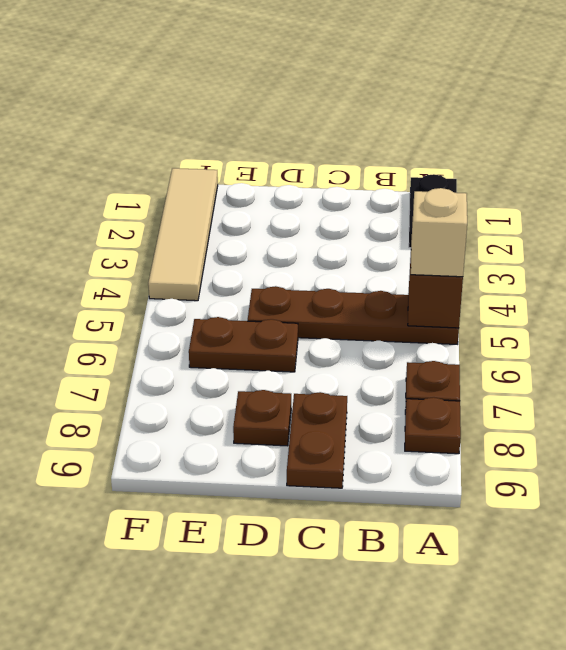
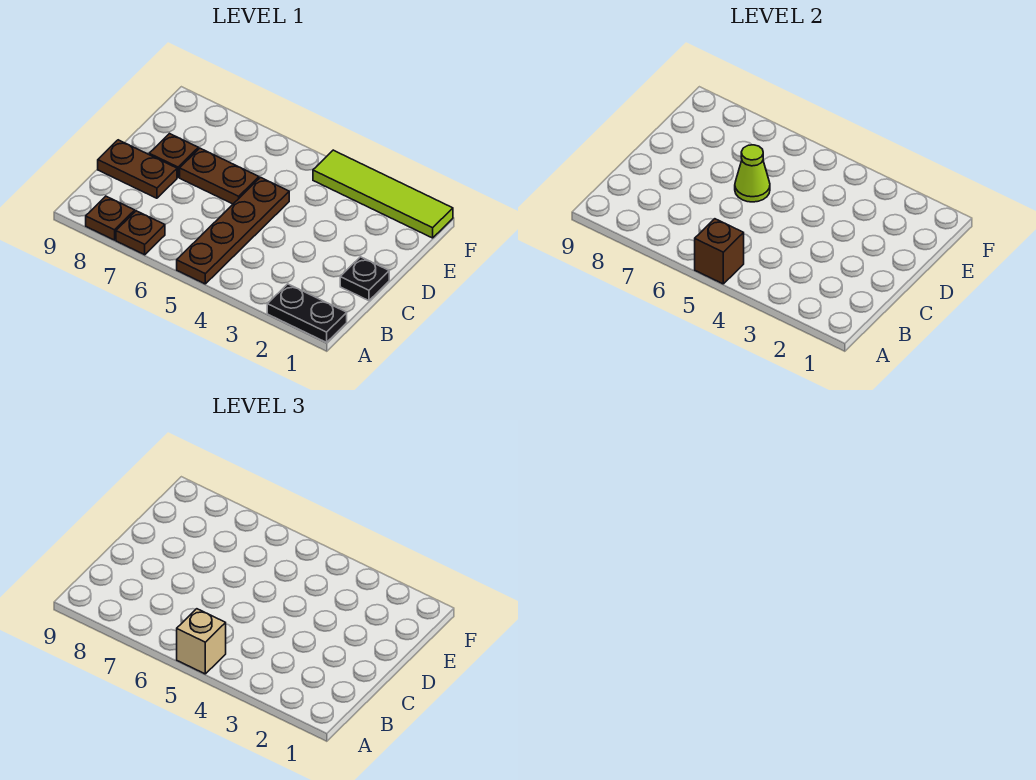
none -> black plate C1 level 1
brown plate D6:E6 level 1 -> brown plate D6:D7 level 1
none -> lime cone D6 level 2
tan tile F1:F4 level 1 -> lime tile F1:F4 level 1

